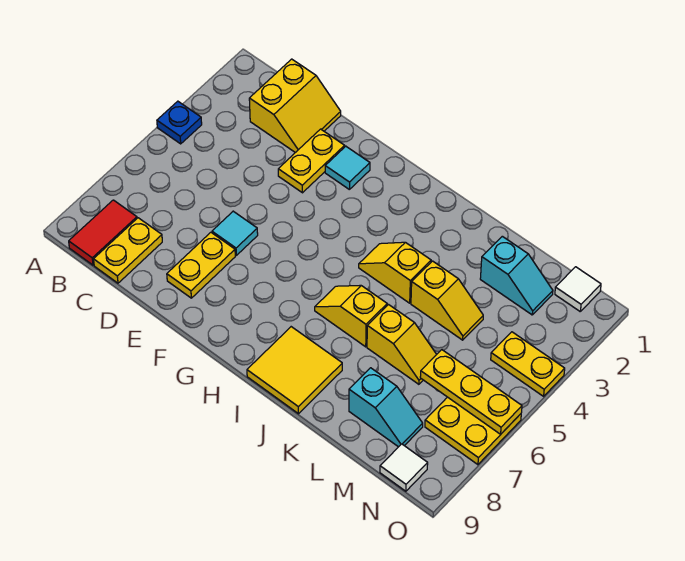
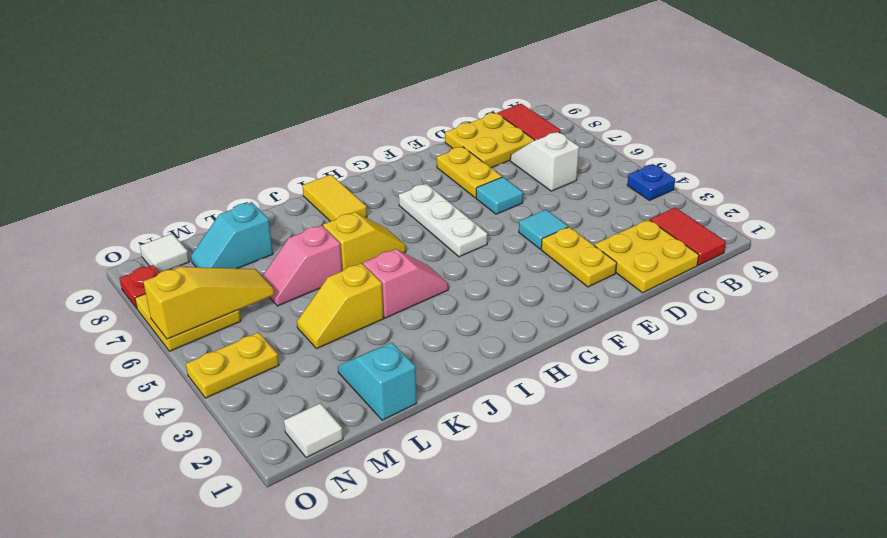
none -> red tile B1:B2 level 1
yellow slope C1:D2 level 1 top C -> yellow plate C1:D2 level 1
none -> white slope C6:C7 level 1 top 6
yellow plate C8:C9 level 1 -> yellow plate C8:D9 level 1
cyan tile F2 level 1 -> cyan tile E4 level 1
none -> white plate G5:G7 level 1
yellow slope I4:J4 level 1 top J -> pink slope I4:J4 level 1 top J
yellow tile I8:J9 level 1 -> yellow tile I8:I9 level 1
yellow slope K6:L6 level 1 top K -> pink slope K6:L6 level 1 top K
cyan slope L2:M2 level 1 top L -> cyan slope L1:L2 level 1 top 1
yellow plate M6:O6 level 2 -> yellow slope M6:O6 level 2 top O
none -> red plate O8 level 1

